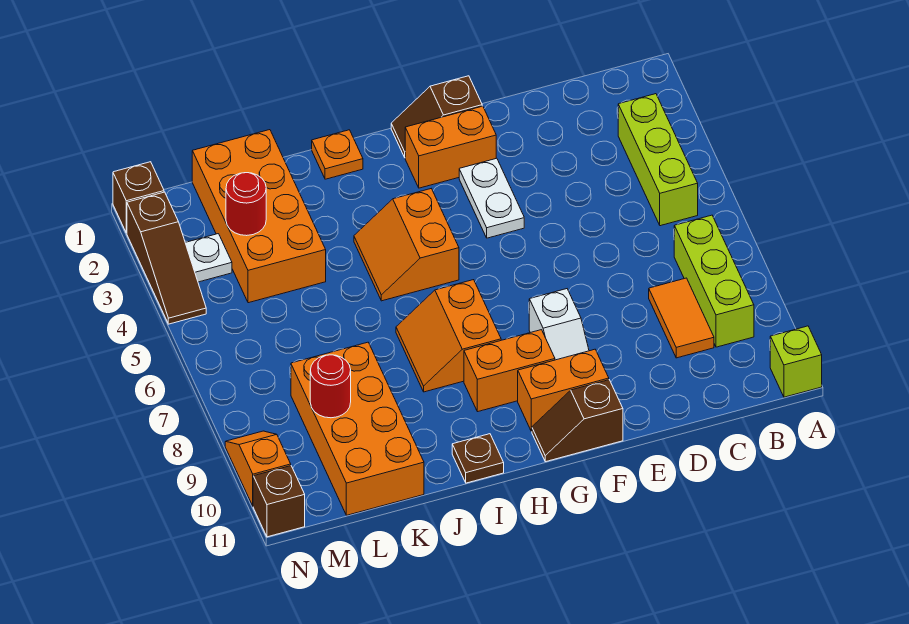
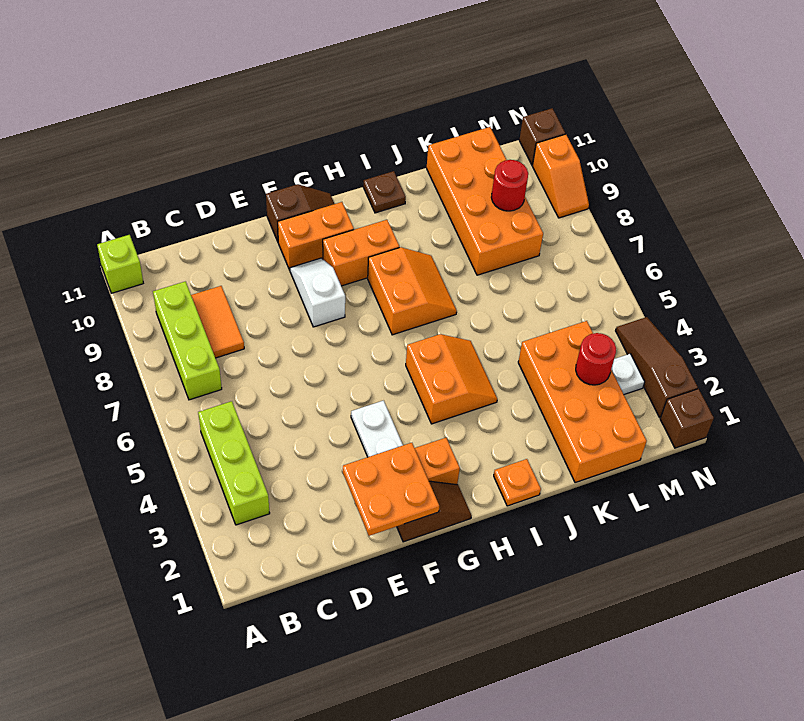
none -> orange plate E1:F2 level 2

